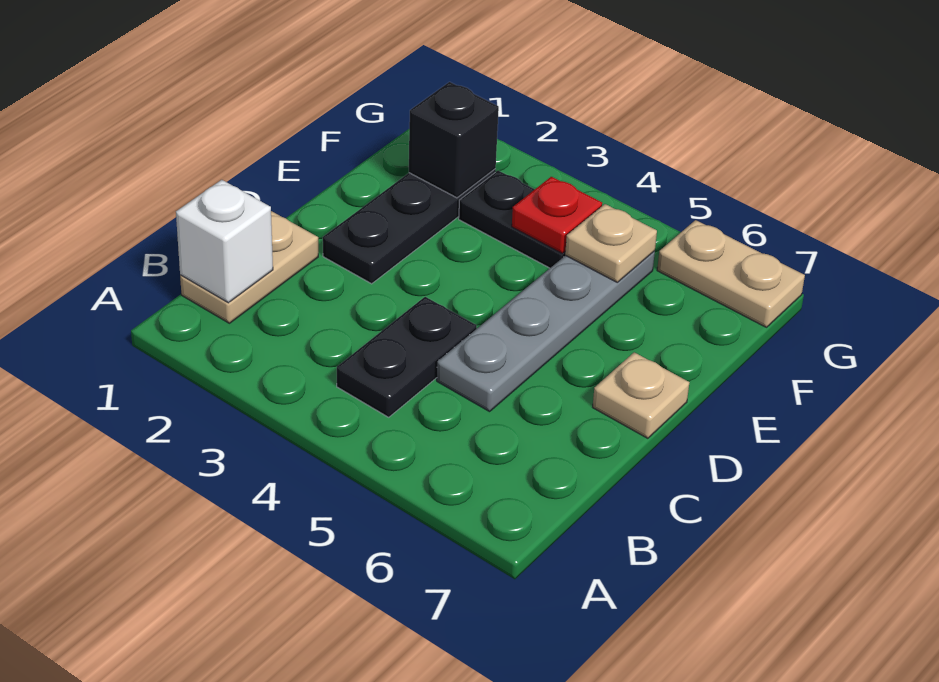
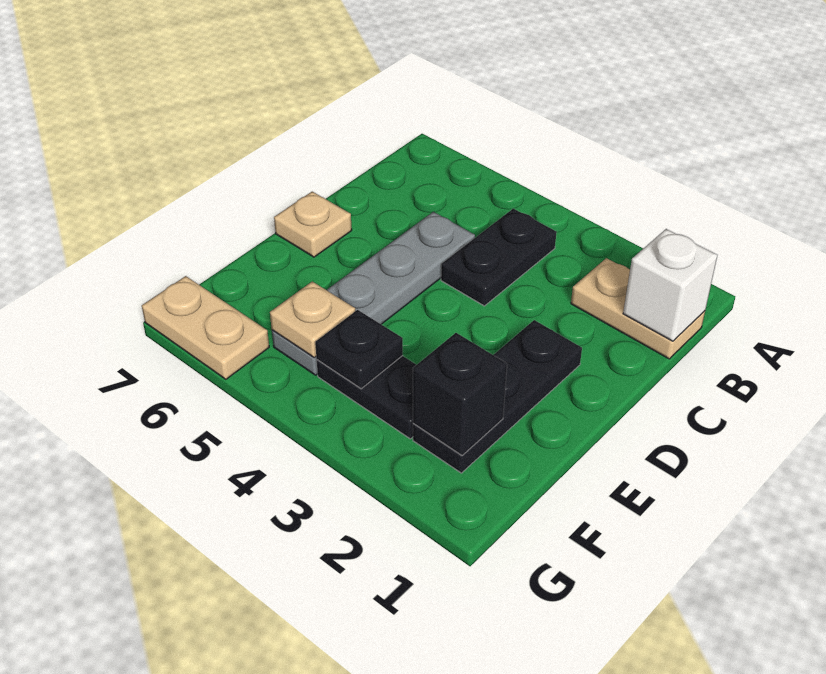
tan plate B1:C1 level 1 -> tan plate B1:B2 level 1
red plate F4 level 2 -> black plate F4 level 2

